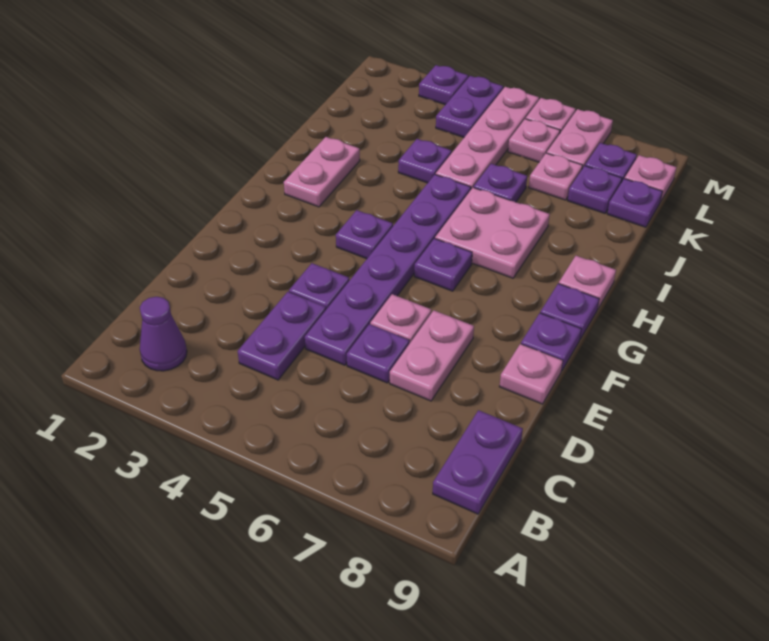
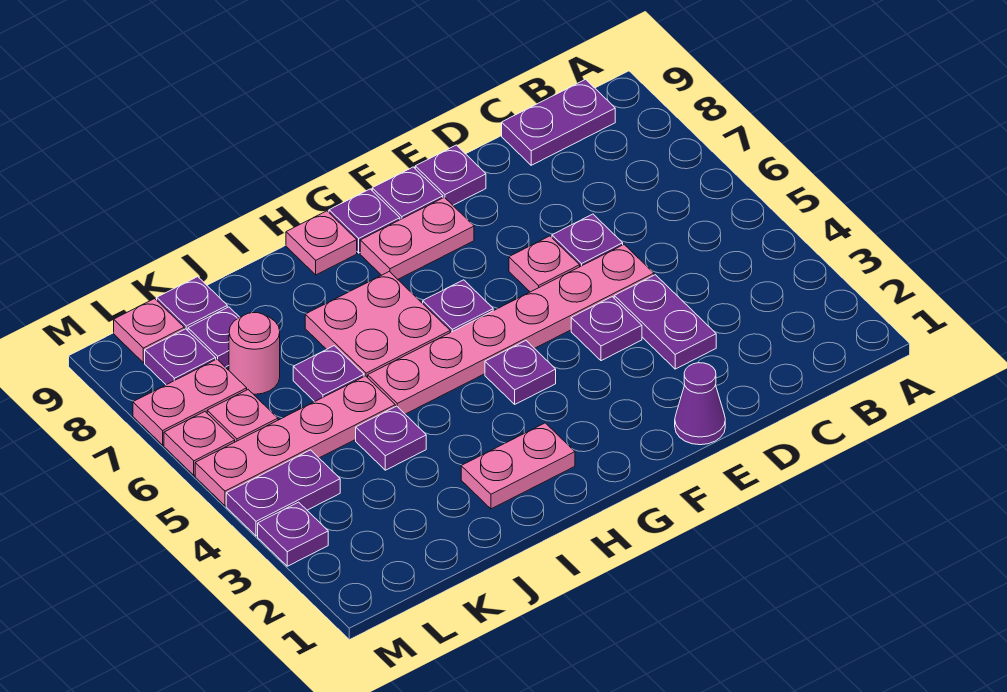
purple cone B2 level 1 -> purple cone E1 level 1
purple plate C4:D4 level 1 -> purple plate D3:D4 level 1
purple plate D5:I5 level 1 -> pink plate D5:I5 level 1
pink plate D7:E7 level 1 -> pink plate F8:G8 level 1
pink plate E9 level 1 -> purple plate E9 level 1
pink plate K7 level 1 -> pink round brick K7 level 1

